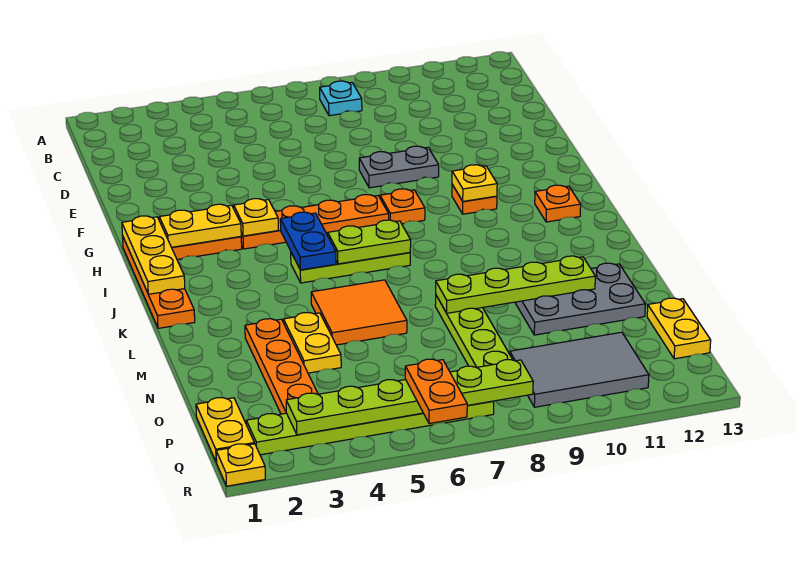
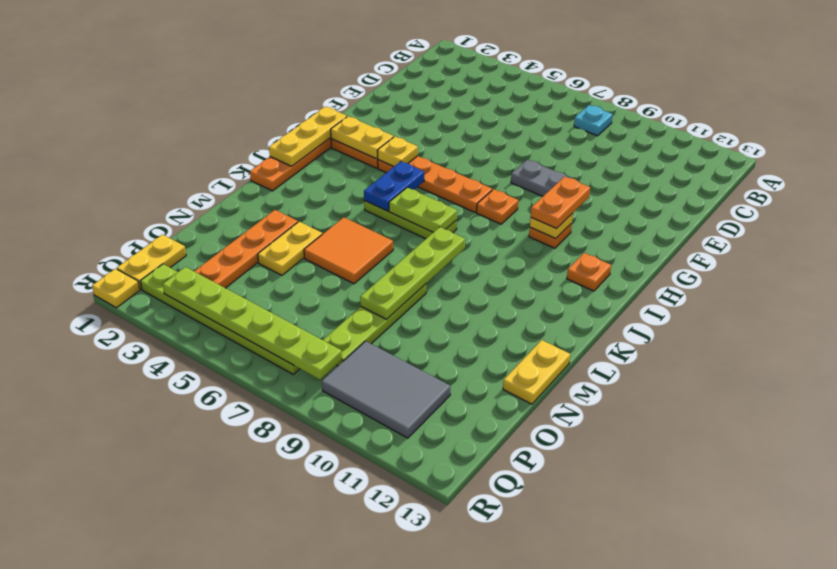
lime plate M8:M11 level 2 -> lime plate K8:N8 level 2
grey plate M10:N12 level 1 -> none
yellow plate O13:P13 level 1 -> yellow plate M13:N13 level 1
orange plate Q6:R6 level 3 -> orange plate G10:H10 level 3

